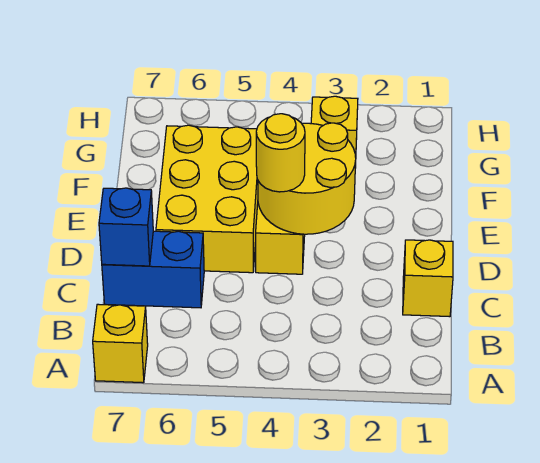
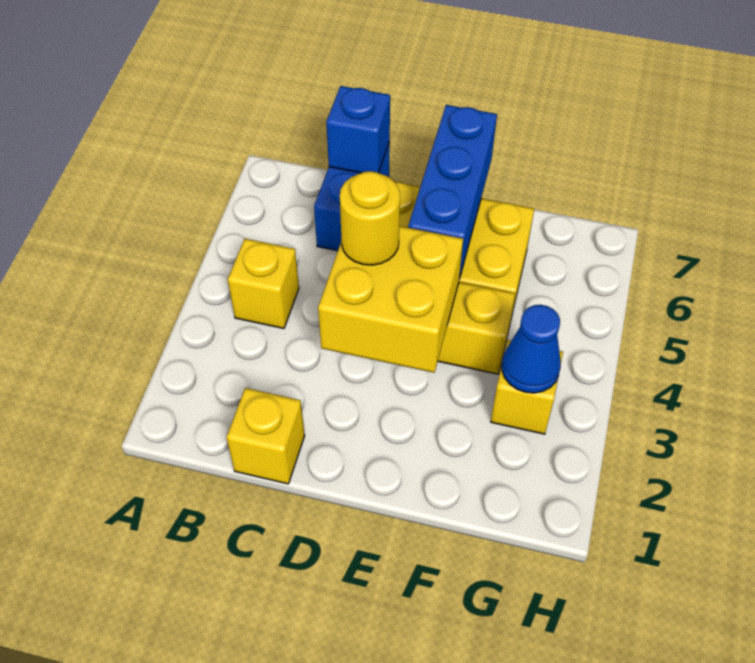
yellow brick A7 level 1 -> yellow brick B4 level 1
yellow round brick D3:E4 level 2 -> yellow brick D3:E4 level 2
none -> blue brick E5:E7 level 2
none -> blue cone G3 level 2

